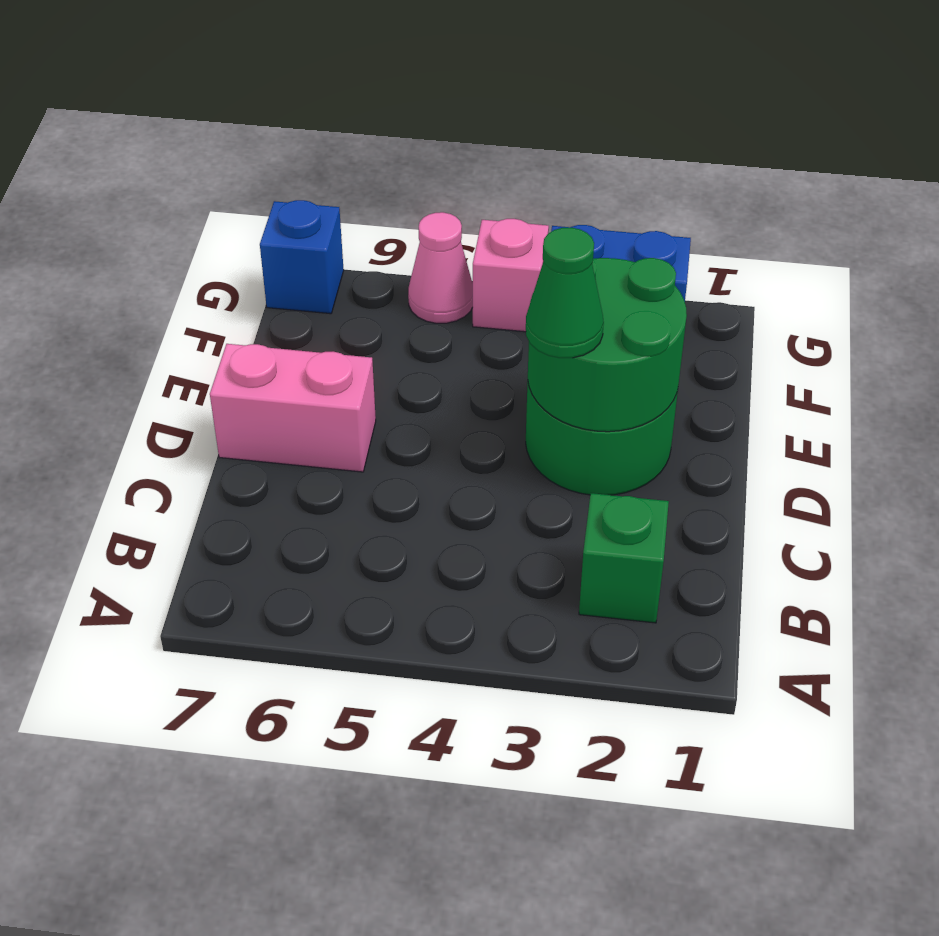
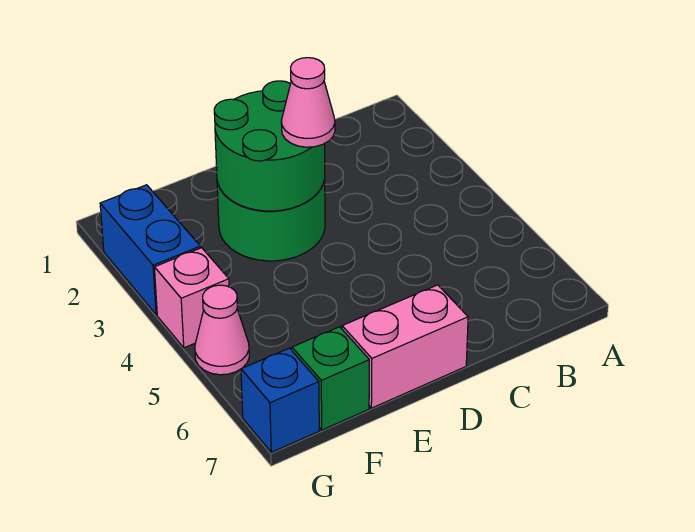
green brick B2 level 1 -> green brick F7 level 1
green cone D3 level 3 -> pink cone D3 level 3
pink brick D6:D7 level 1 -> pink brick D7:E7 level 1

